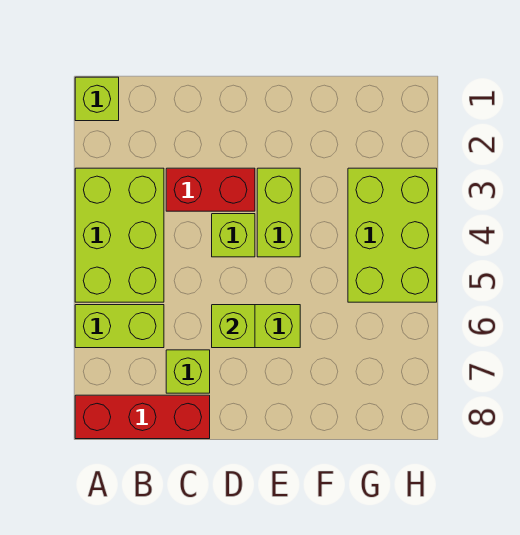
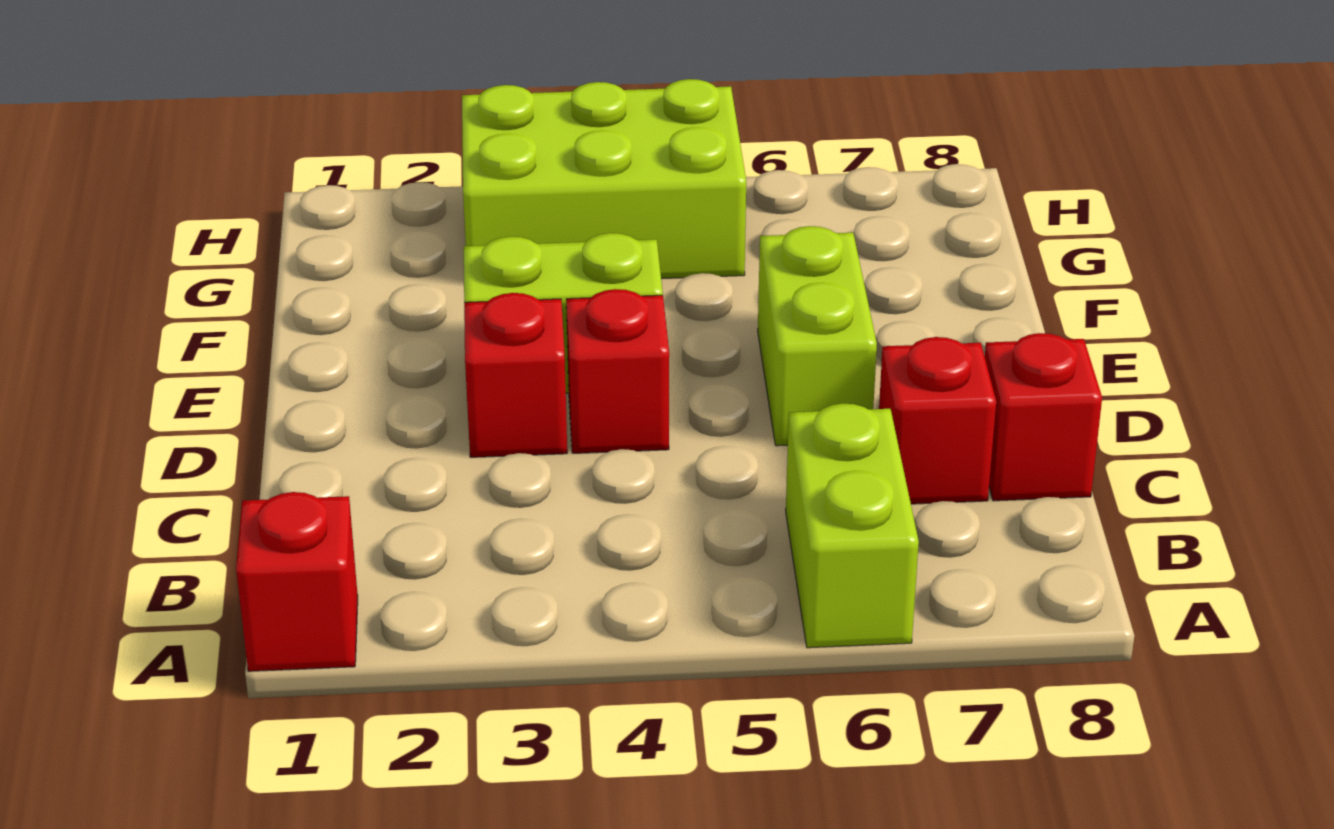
lime brick A1 level 1 -> red brick A1 level 1
lime brick A3:B5 level 1 -> none
red brick A8:C8 level 1 -> red brick C8 level 1
red brick C3:D3 level 1 -> red brick D3 level 1
lime brick C7 level 1 -> red brick C7 level 1
lime brick D4 level 1 -> red brick D4 level 1
lime brick D6 level 2 -> none

